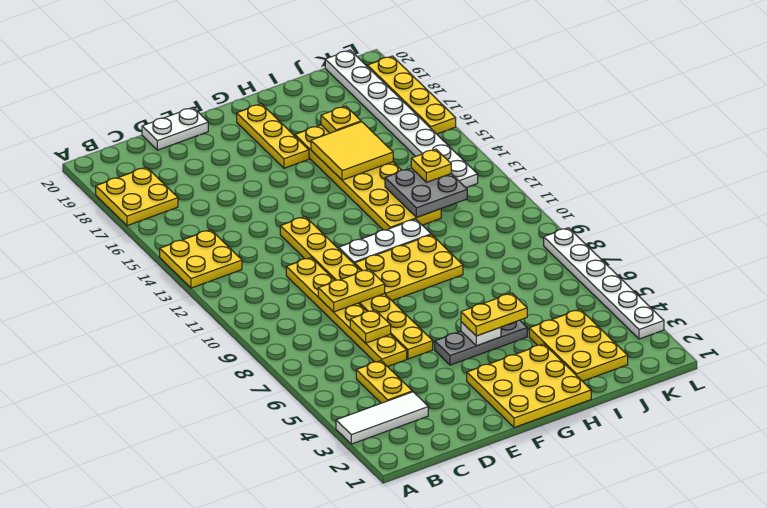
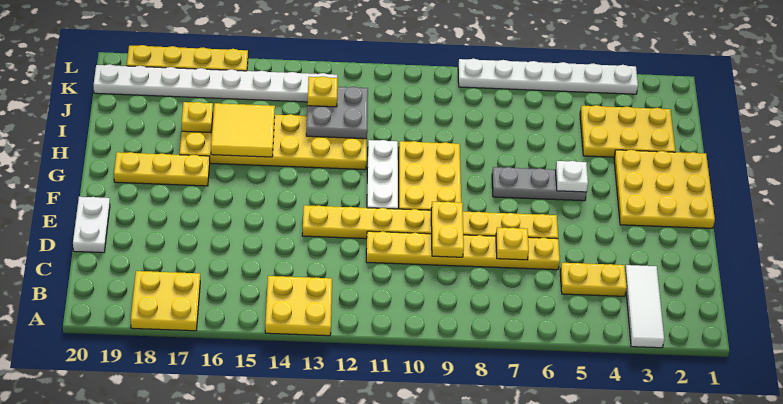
grey plate F5:H5 level 1 -> grey plate G5:G7 level 1
yellow plate G5:H5 level 3 -> none

